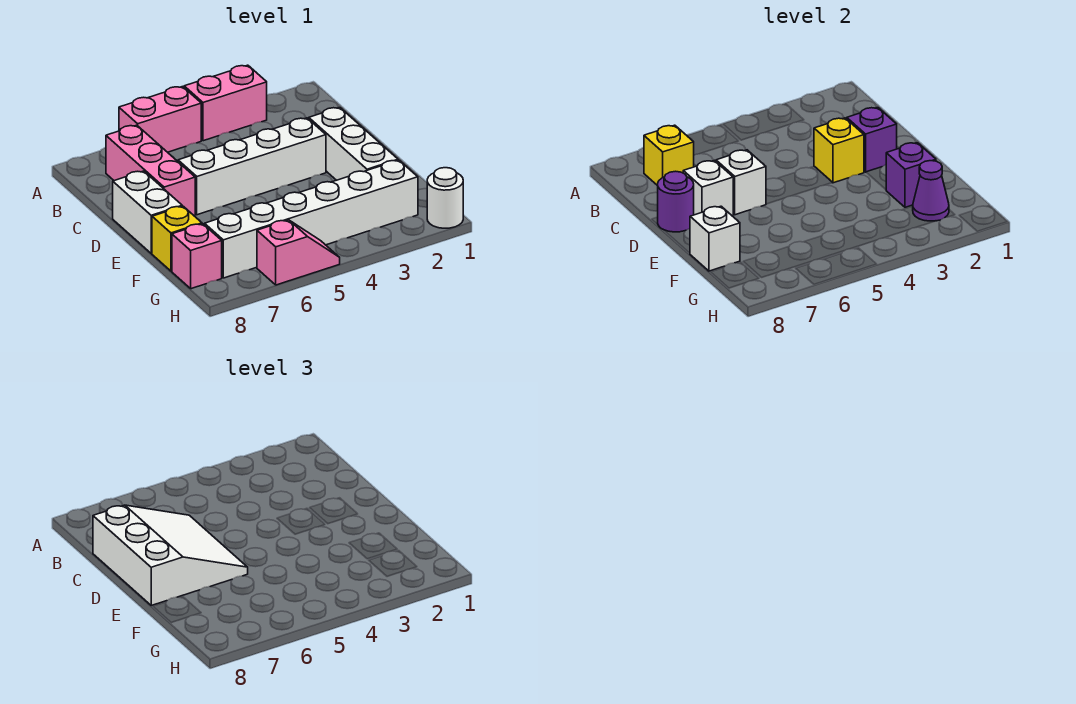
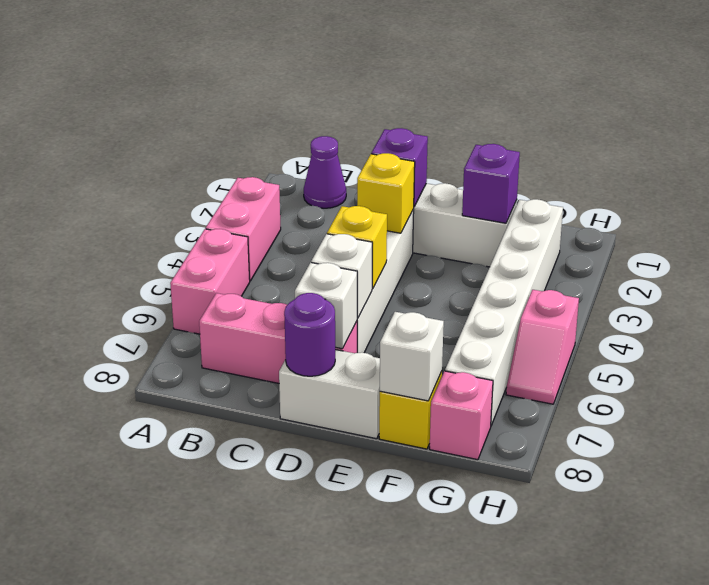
yellow brick B7 level 2 -> yellow brick D5 level 2
white slope C6:E8 level 3 top 8 -> none
purple cone G2 level 2 -> purple cone B1 level 1
white round brick H1 level 1 -> none
pink slope H5:H6 level 1 top 6 -> pink slope H5:H6 level 1 top 5

